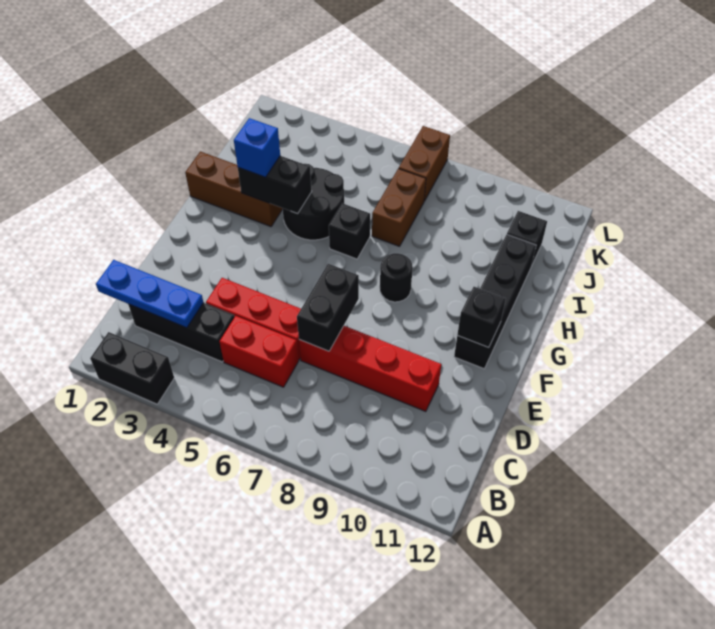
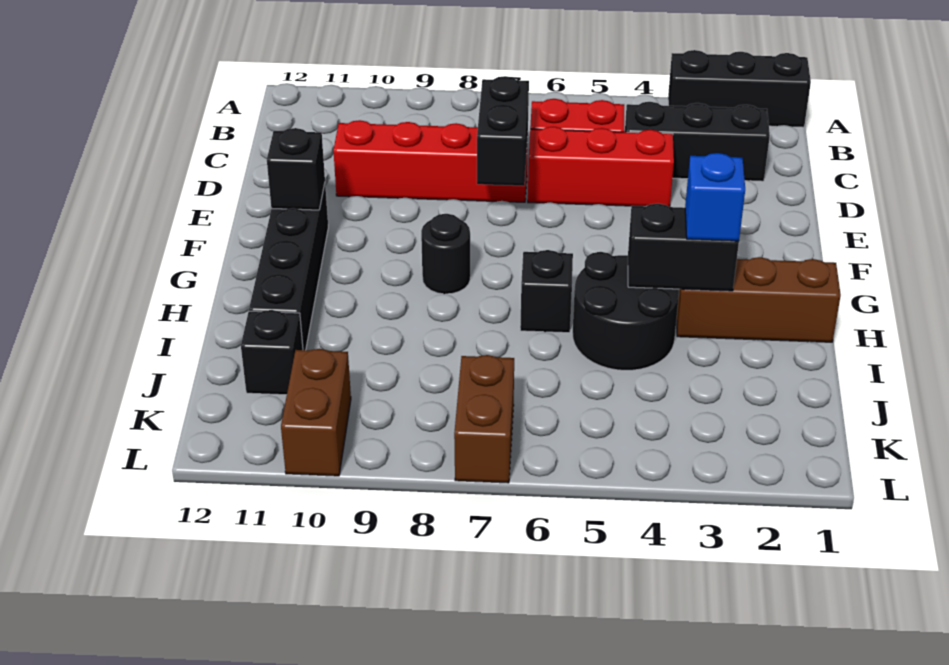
black brick A2:A3 level 1 -> black brick A1:A3 level 1
blue plate C1:C3 level 2 -> none
brown brick I7:J7 level 1 -> brown brick K10:L10 level 1

